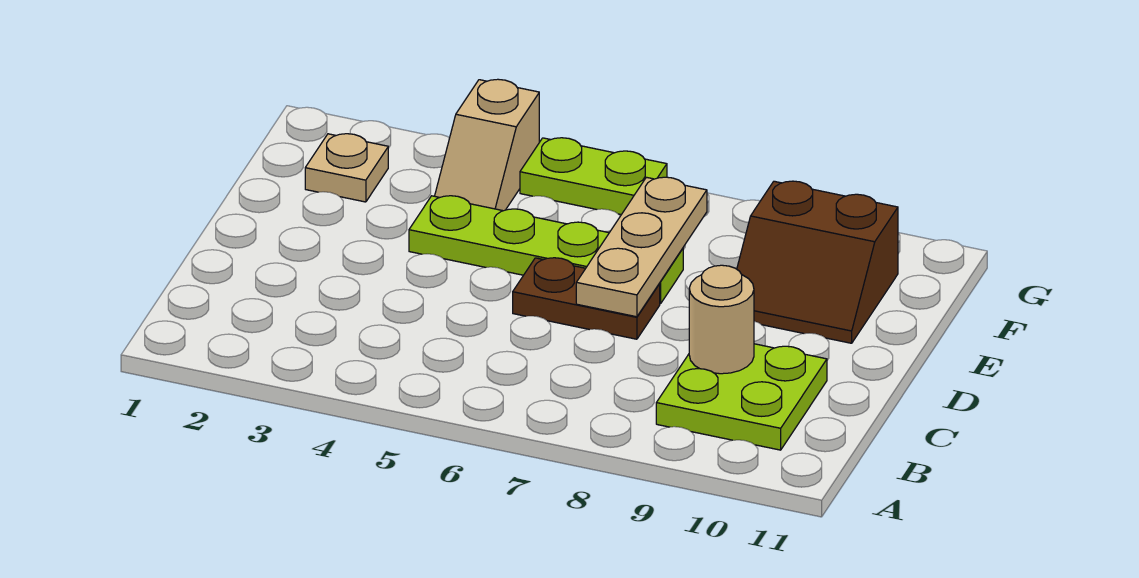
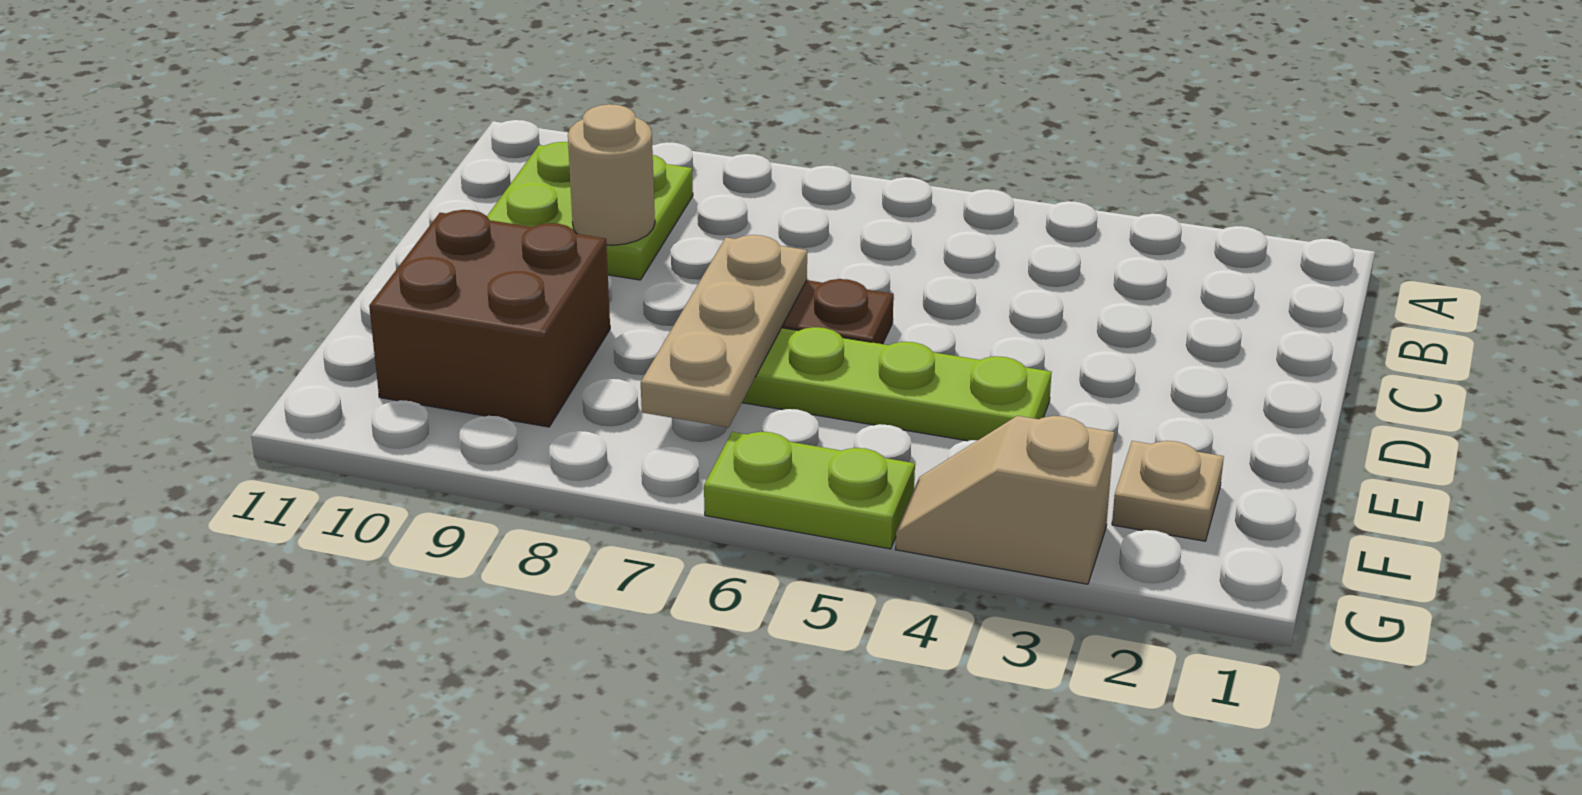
brown slope E9:F10 level 1 top F -> brown brick E9:F10 level 1
tan slope F4:G4 level 1 top G -> tan slope G3:G4 level 1 top 3

